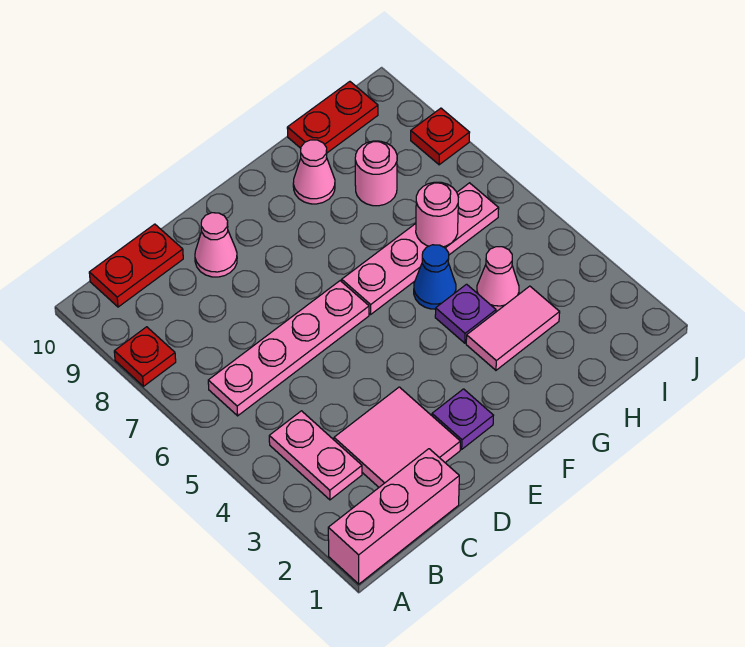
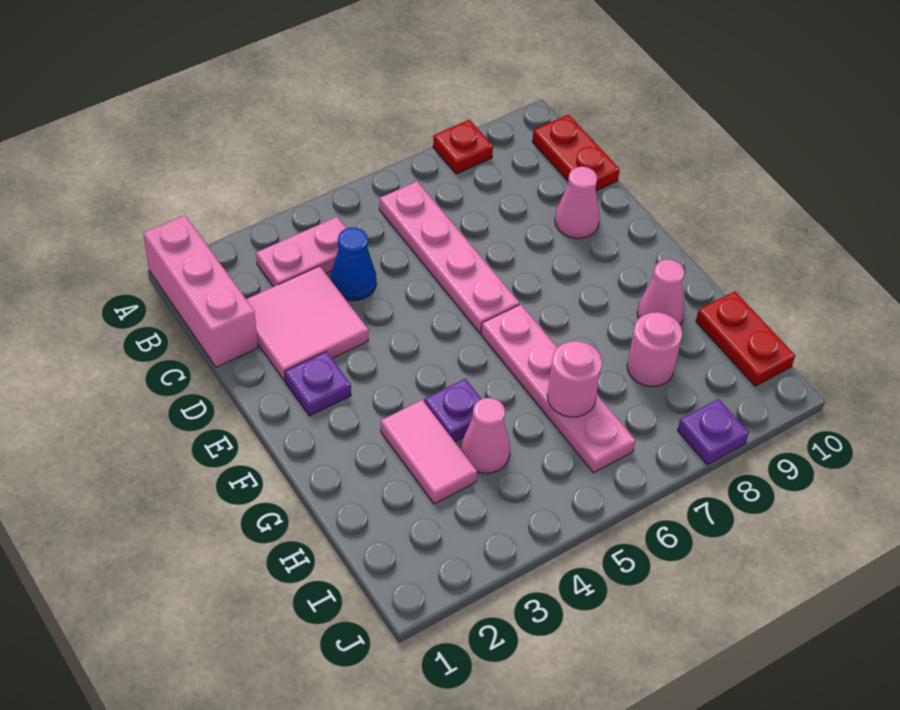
blue cone G5 level 1 -> blue cone C4 level 1
red plate J8 level 1 -> purple plate J8 level 1

